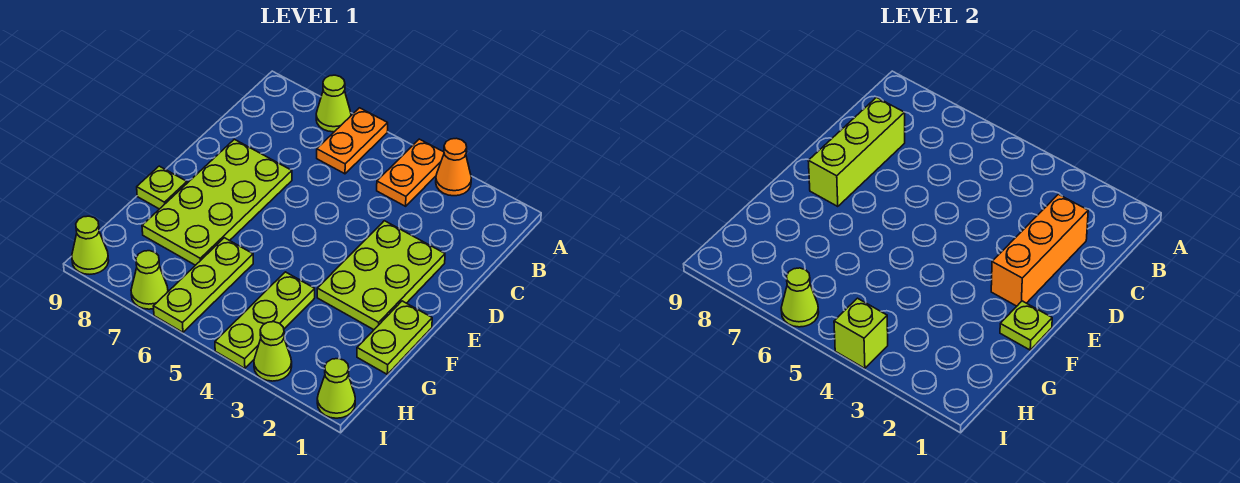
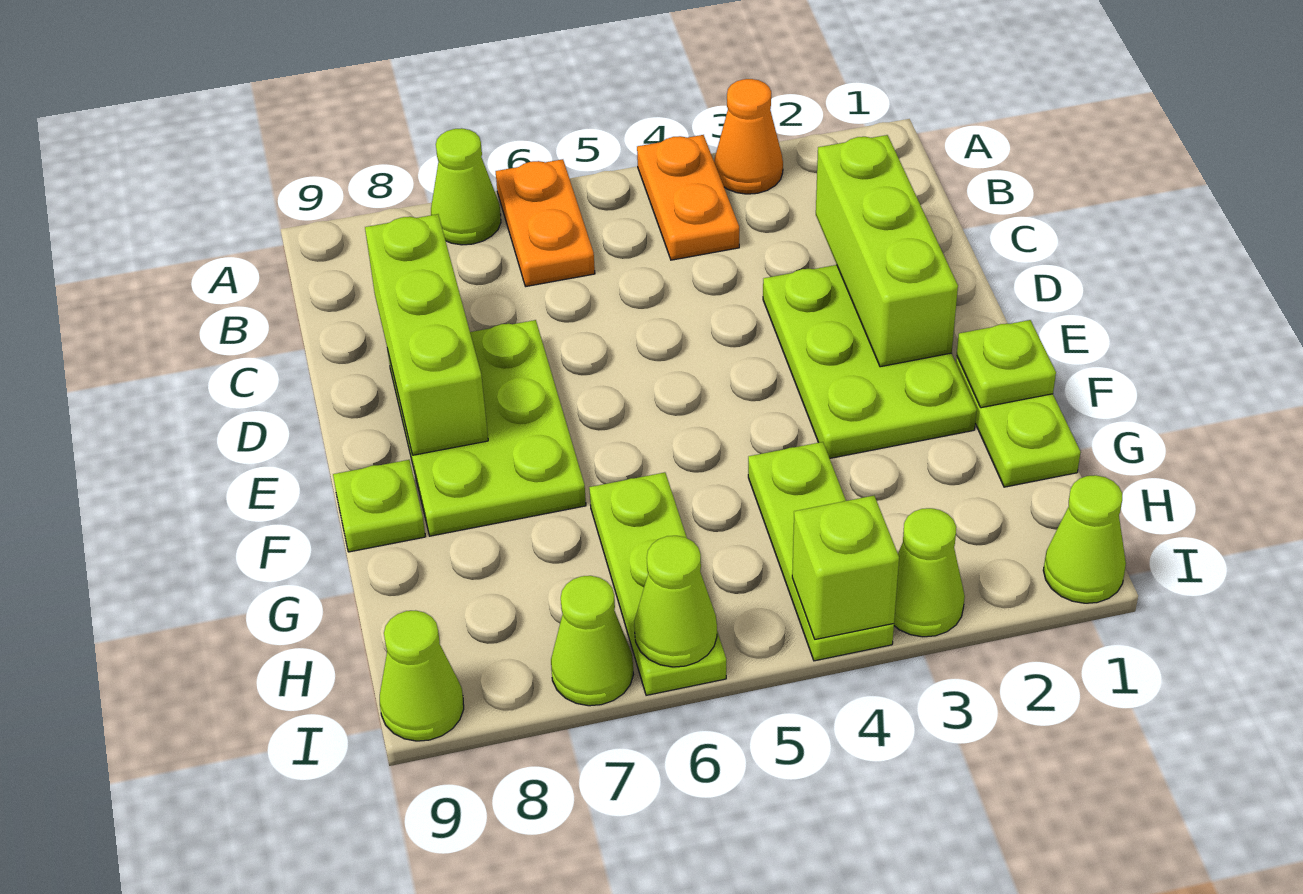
orange brick C2:E2 level 2 -> lime brick C2:E2 level 2
lime plate D7:G8 level 1 -> lime plate D7:F8 level 1

